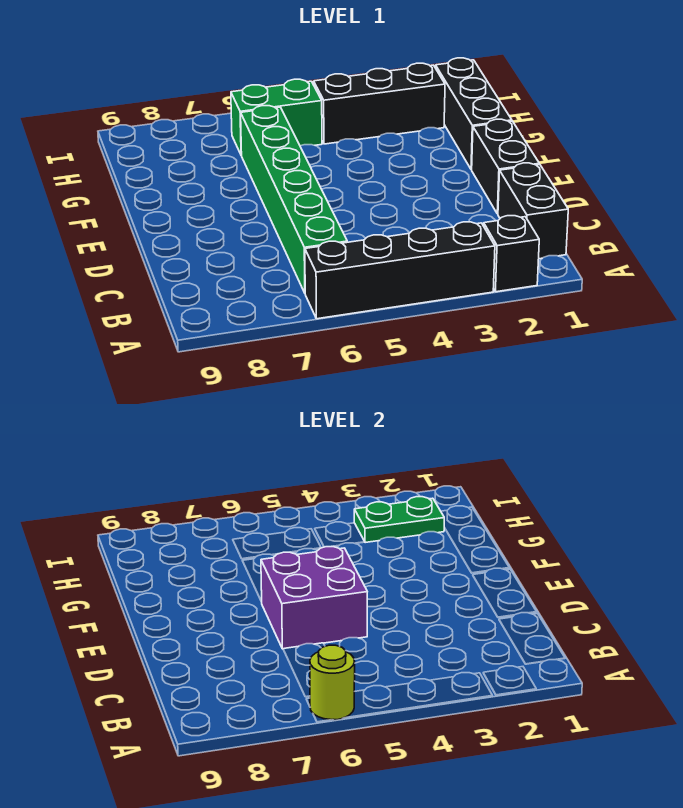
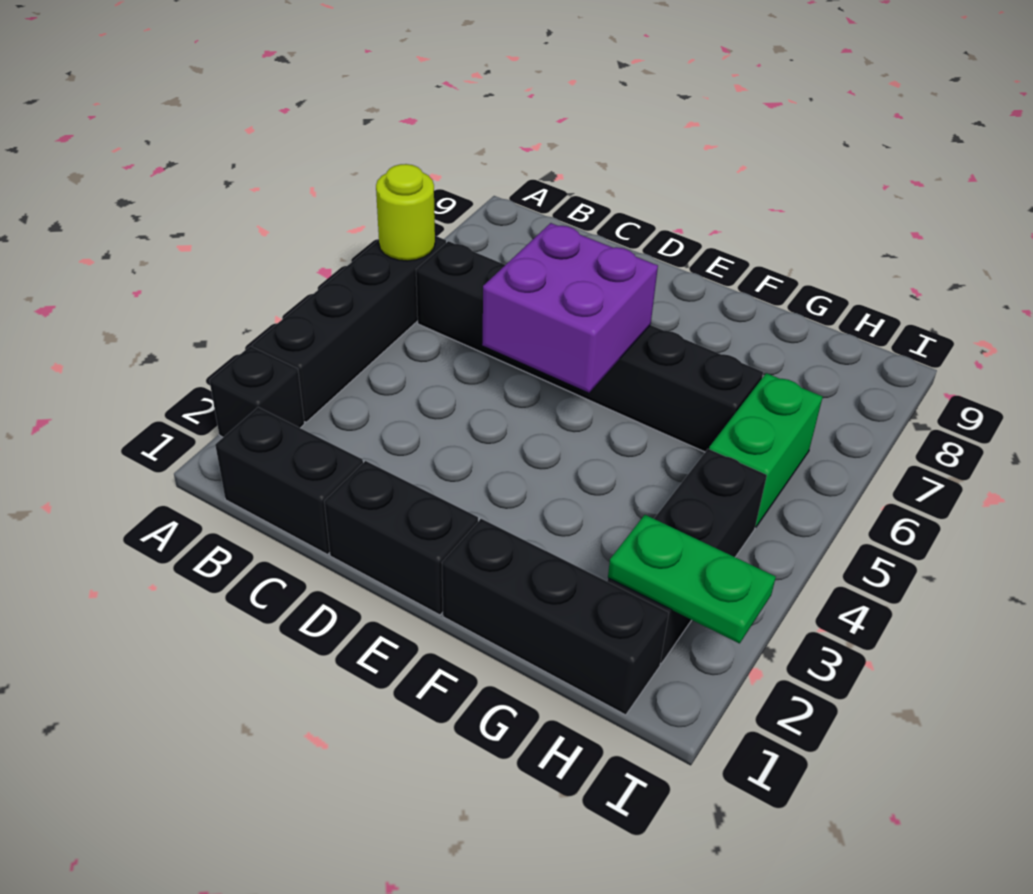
green brick B6:G6 level 1 -> black brick B6:G6 level 1
green plate H2:H3 level 2 -> green plate H2:I2 level 2

